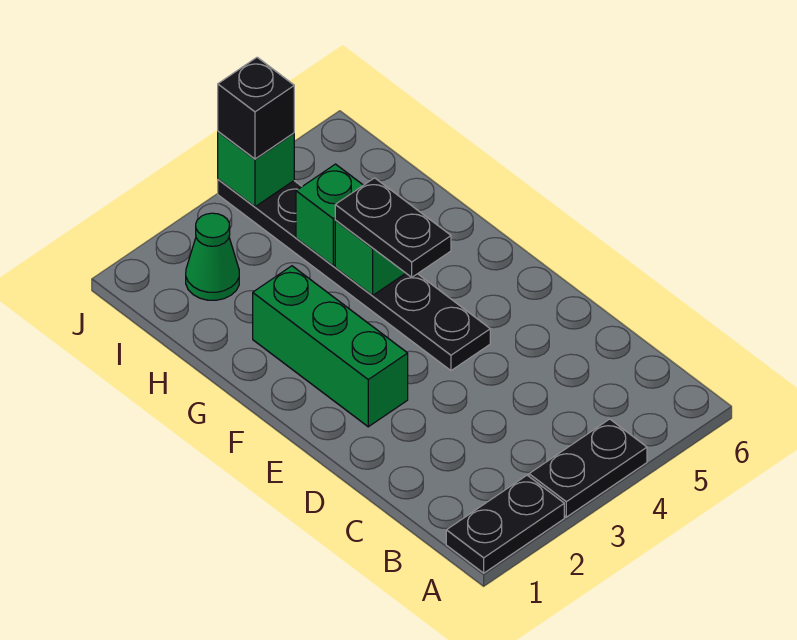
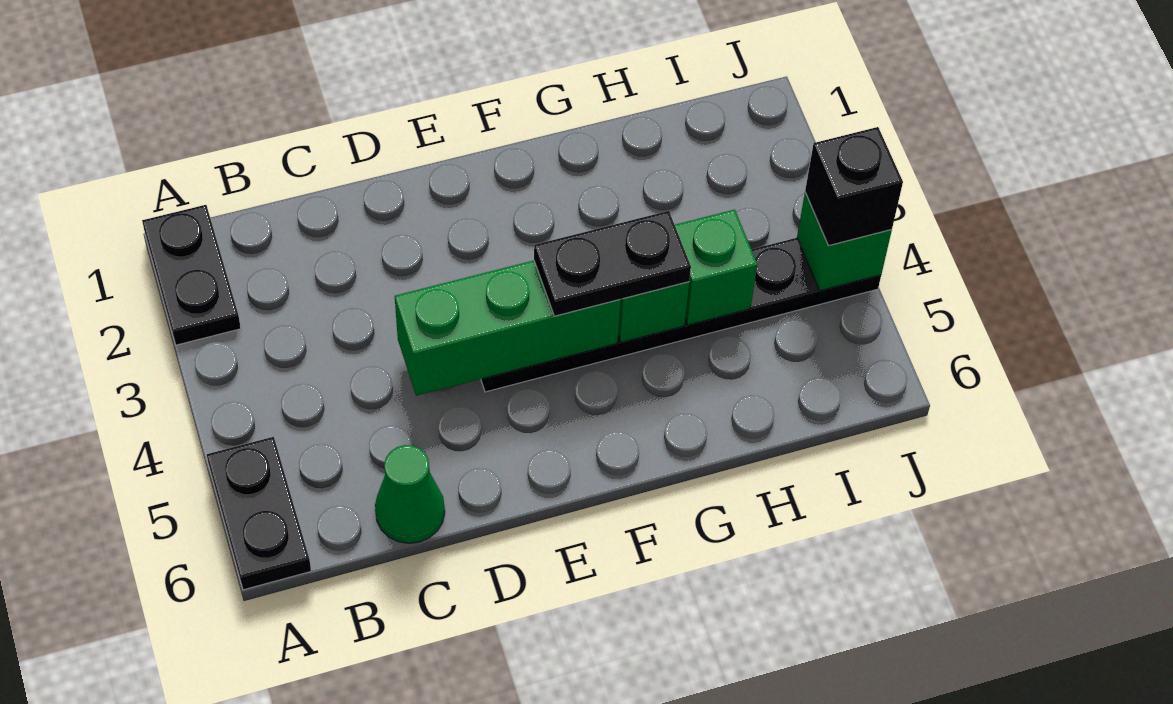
black plate A3:A4 level 1 -> black plate A5:A6 level 1
green brick E2:G2 level 1 -> green brick D4:F4 level 2
green cone I2 level 1 -> green cone C6 level 1

